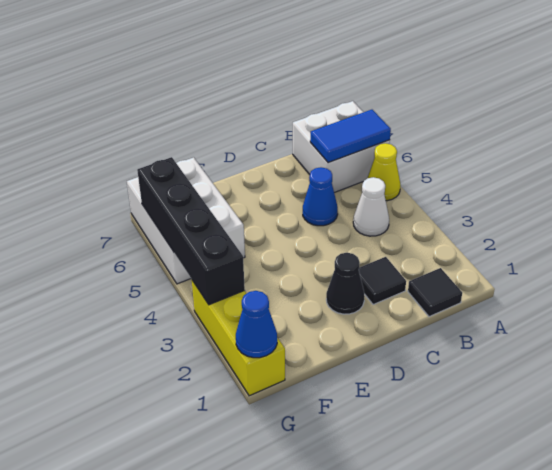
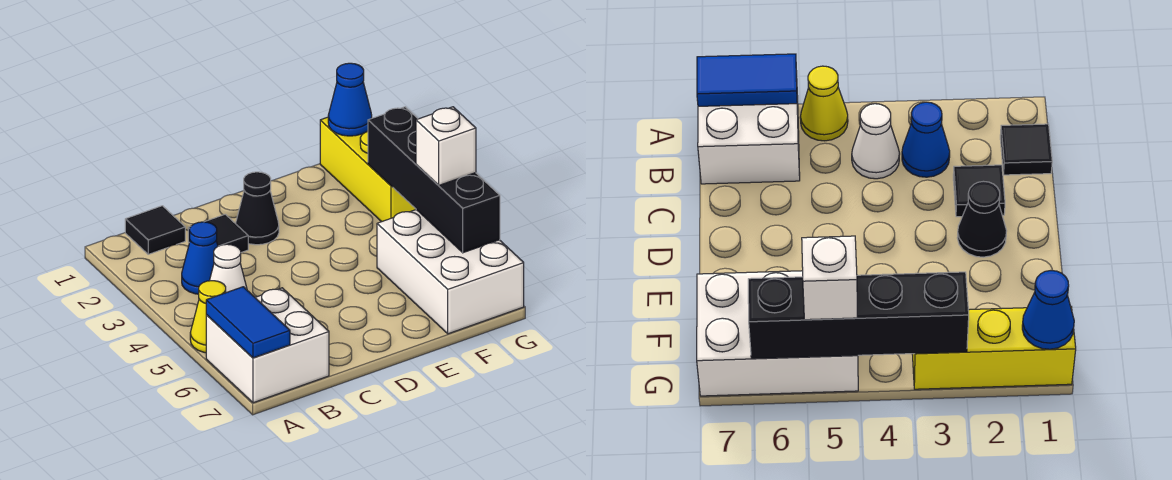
blue tile A6:B6 level 2 -> blue tile A6:A7 level 2
blue cone C5 level 1 -> blue cone B3 level 1
none -> white brick G5 level 3

